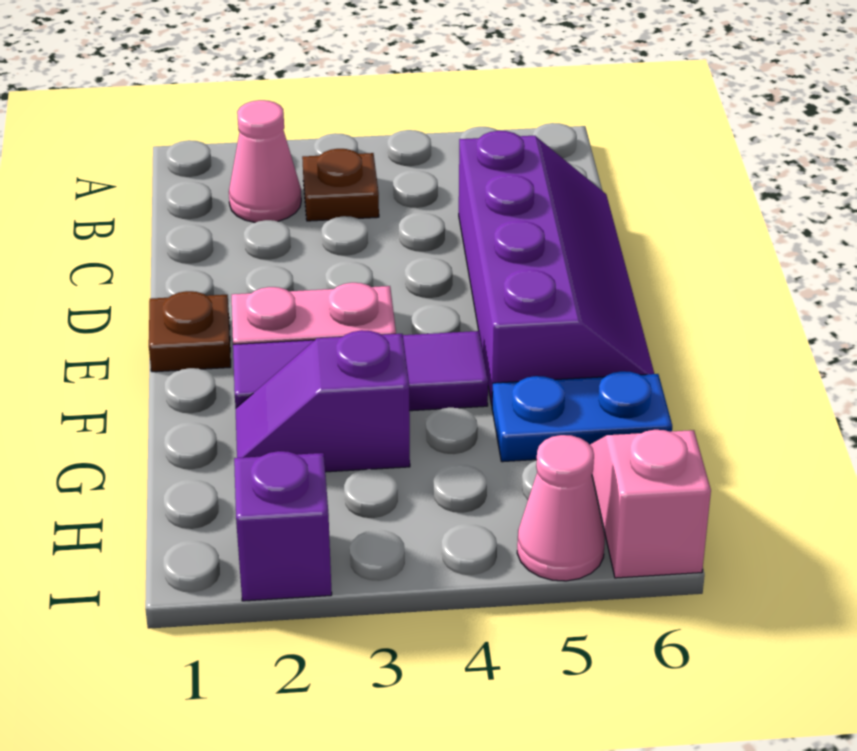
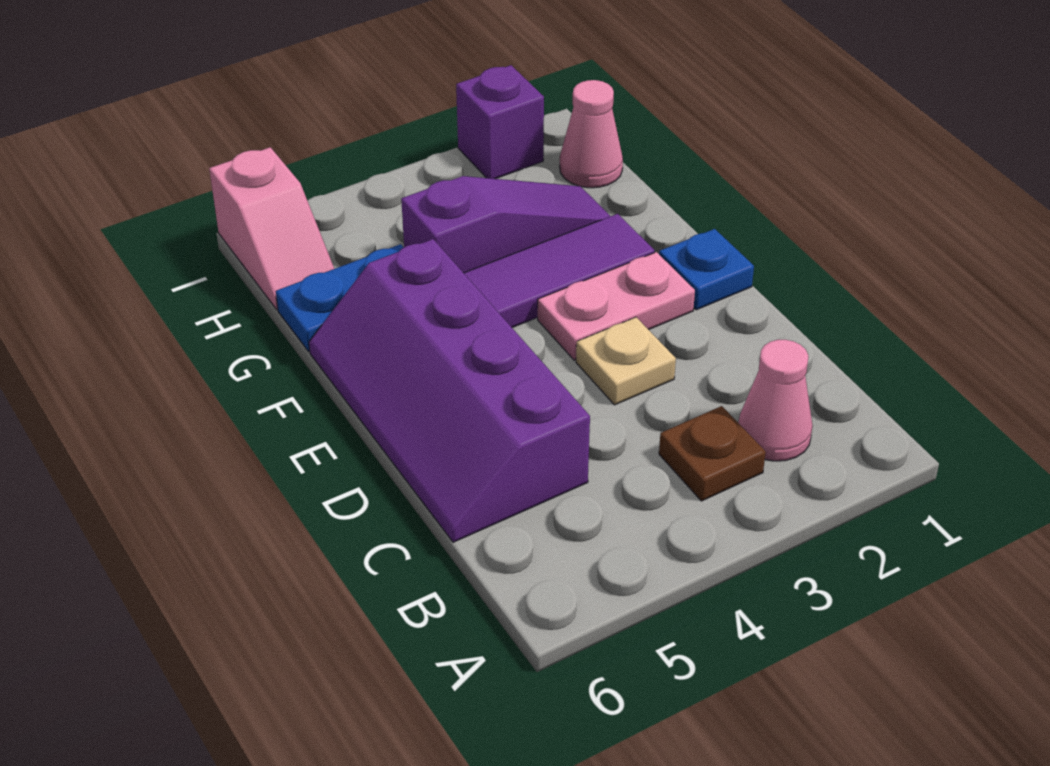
none -> tan plate D3 level 1
brown plate E1 level 1 -> blue plate E1 level 1
purple slope G2:G3 level 1 top 3 -> purple slope G2:G4 level 1 top 4
pink cone I5 level 1 -> pink cone H1 level 1

